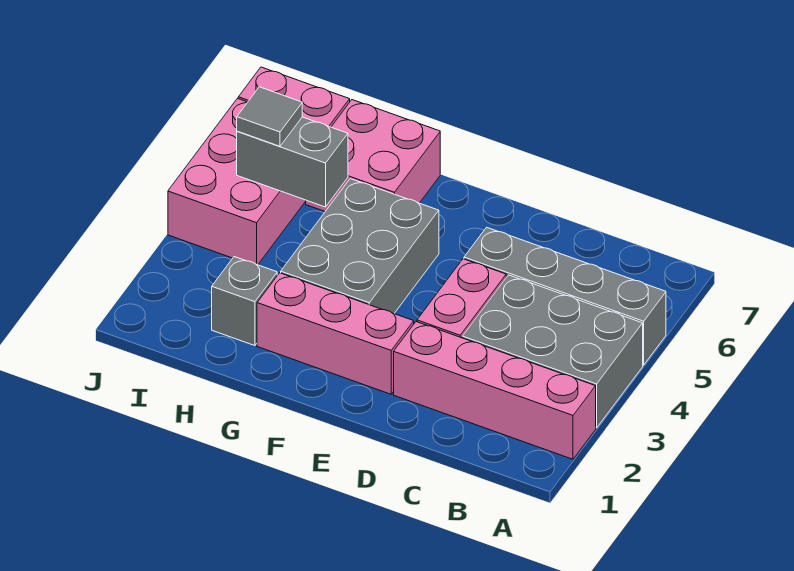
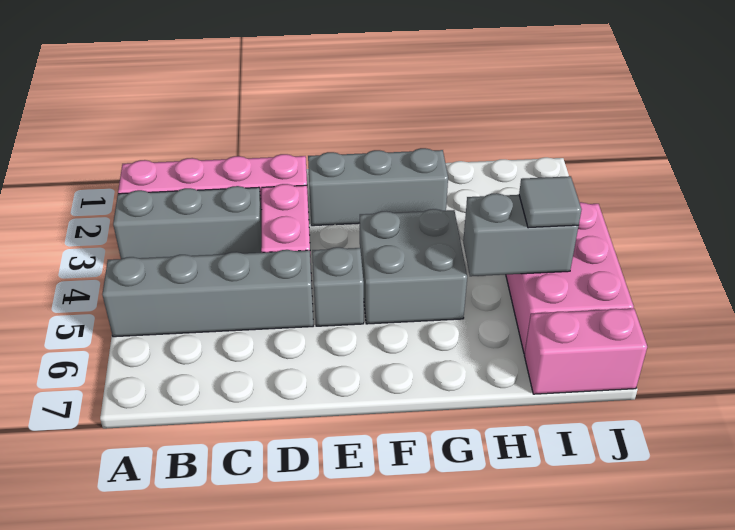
grey brick A3:C4 level 1 -> grey brick A3:C3 level 1
pink brick E2:G2 level 1 -> grey brick E2:G2 level 1
grey brick F3:G5 level 1 -> grey brick F4:G5 level 1
pink brick G6:H7 level 1 -> none
grey brick H2 level 1 -> grey brick E5 level 1

